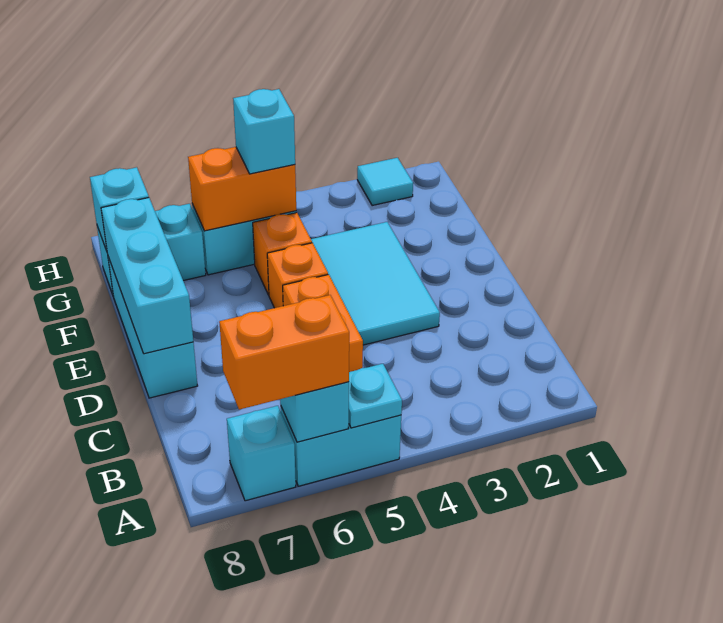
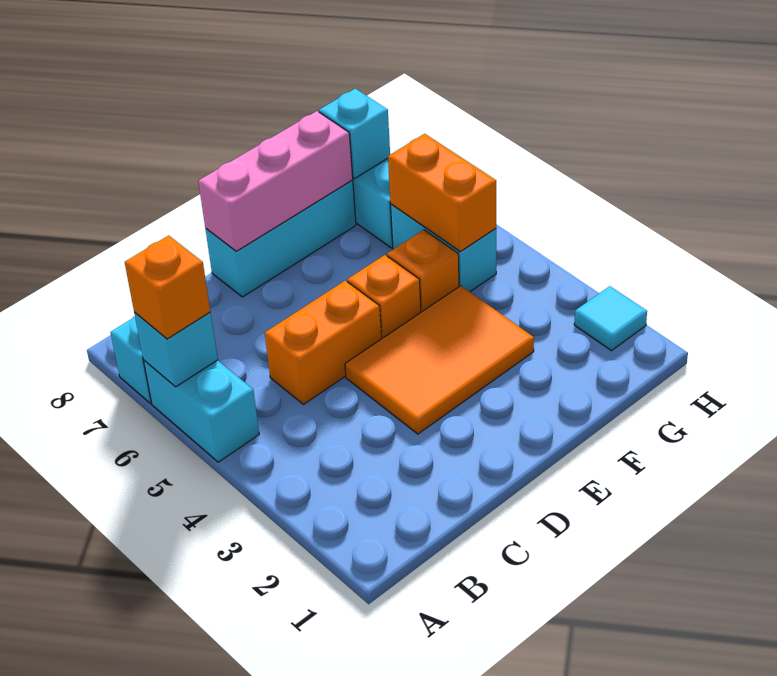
cyan plate A5 level 2 -> none
orange brick A6:A7 level 3 -> orange brick A6 level 3
cyan tile D3:F4 level 1 -> orange tile D3:F4 level 1
cyan brick D8:F8 level 2 -> pink brick D8:F8 level 2
cyan brick G5 level 3 -> none

